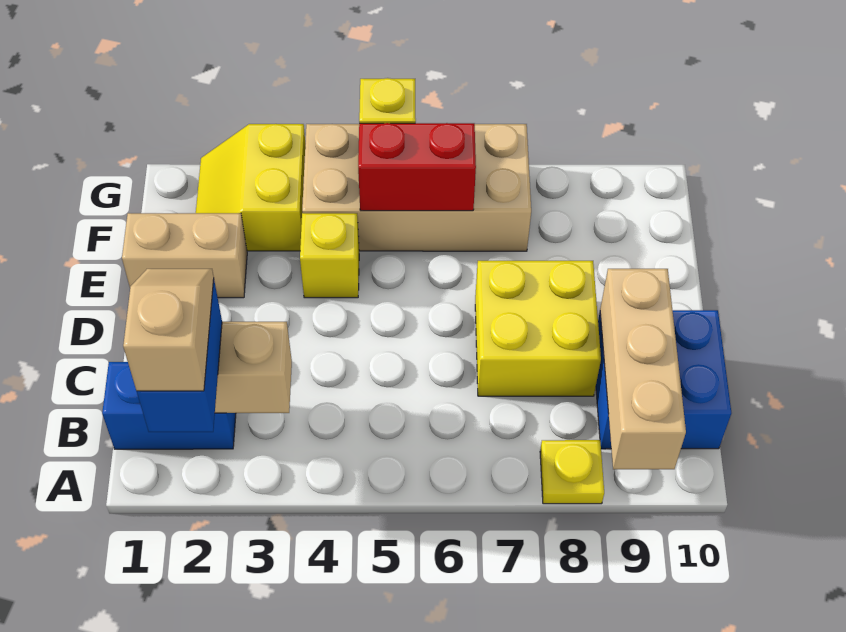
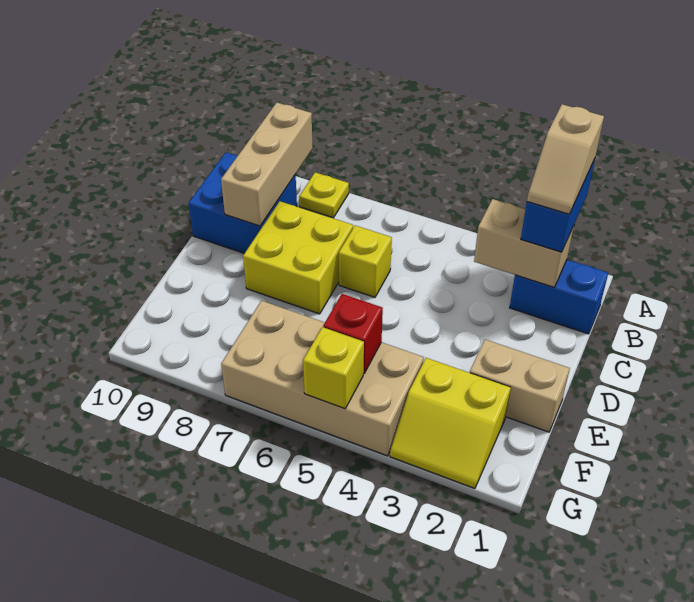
yellow brick E4 level 1 -> yellow brick C6 level 1
yellow slope F2:G3 level 1 top 3 -> yellow slope F2:G3 level 1 top F
red brick F5:F6 level 2 -> red brick F5 level 2

